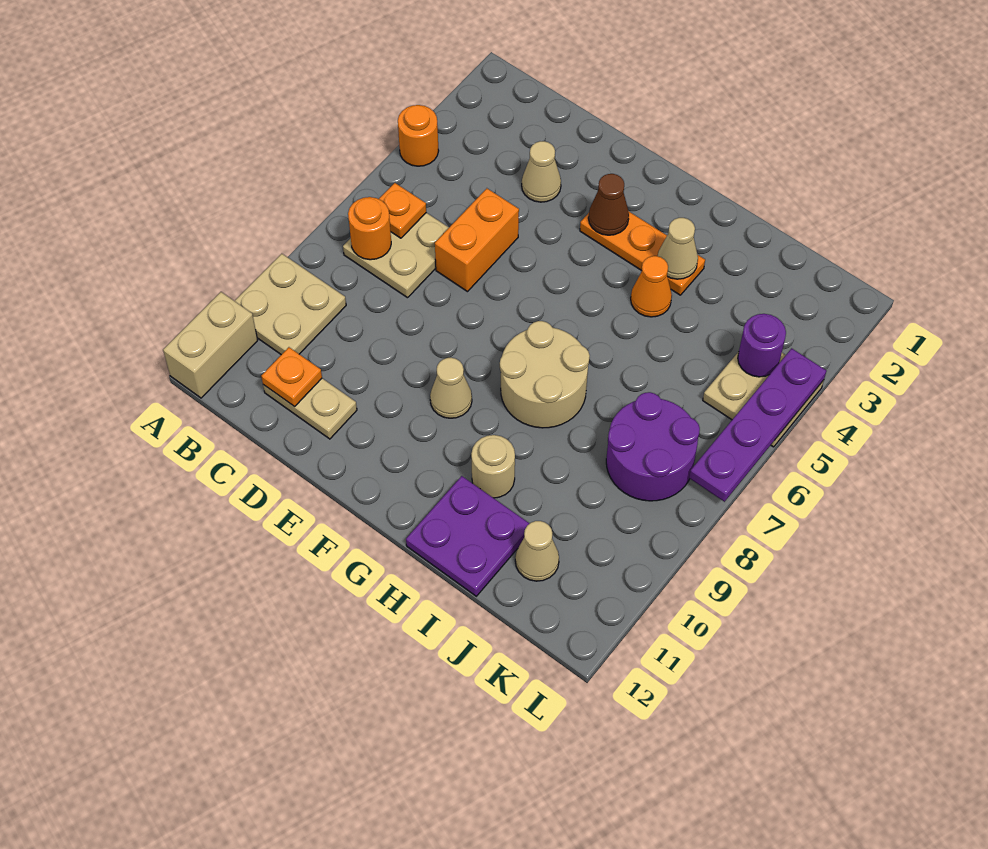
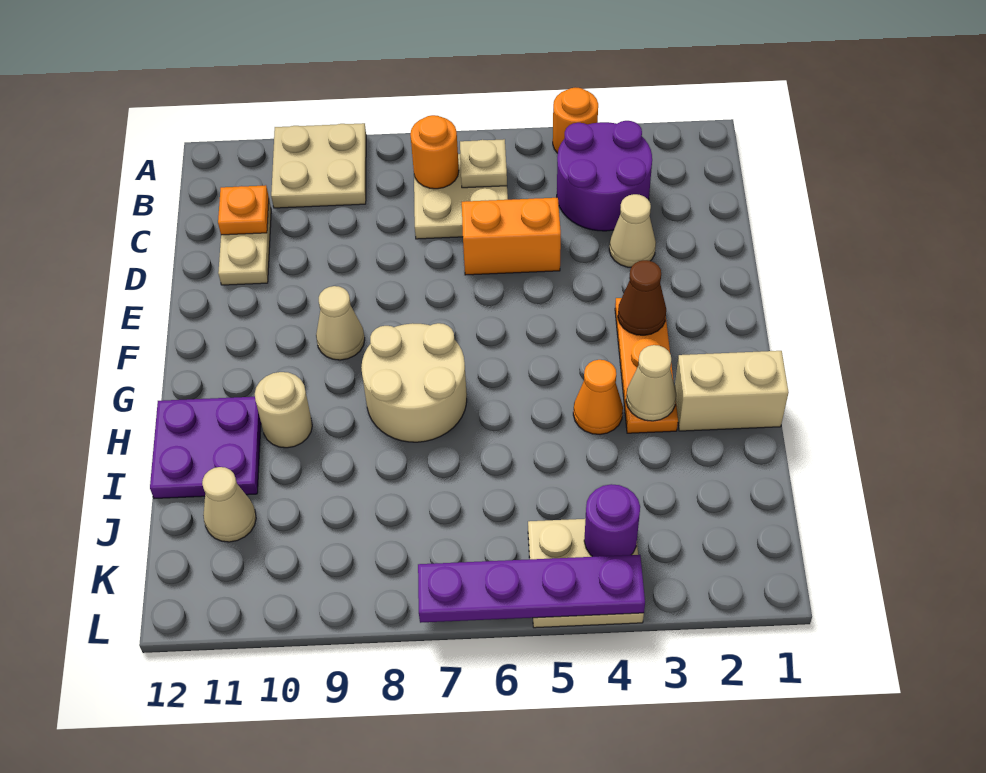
tan brick A11:A12 level 1 -> tan brick H1:H2 level 1
orange plate B6 level 2 -> tan plate B6 level 2
purple round brick J7:K8 level 1 -> purple round brick B3:C4 level 1

